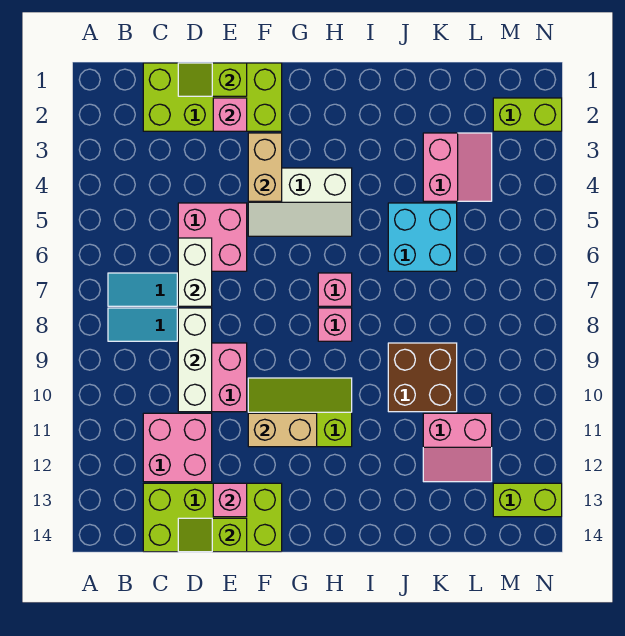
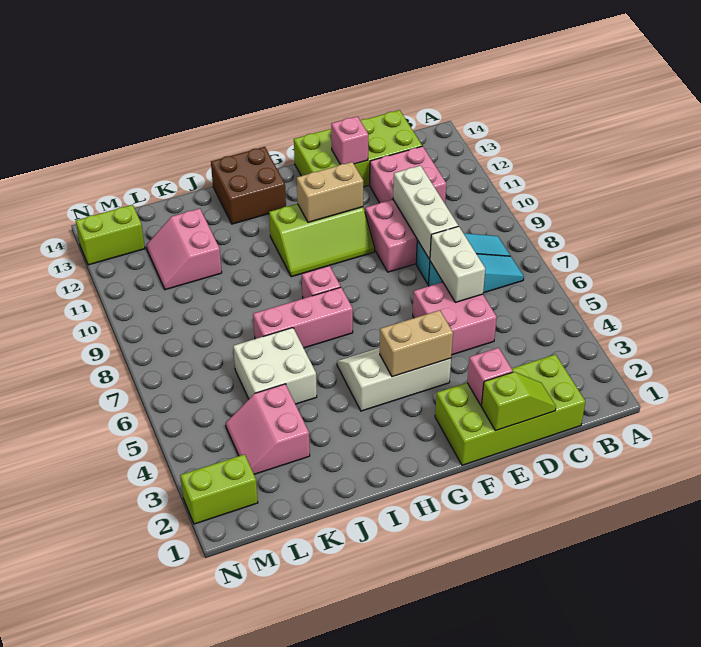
lime slope D14:E14 level 2 top E -> none
tan brick F3:F4 level 2 -> tan brick F4:G4 level 2
pink brick H7 level 1 -> pink brick H7:J7 level 1
cyan brick J5:K6 level 1 -> white brick J5:K6 level 1
brown brick J9:K10 level 1 -> brown brick H13:I14 level 1
pink slope K11:L12 level 1 top 11 -> pink slope K11:L12 level 1 top K

